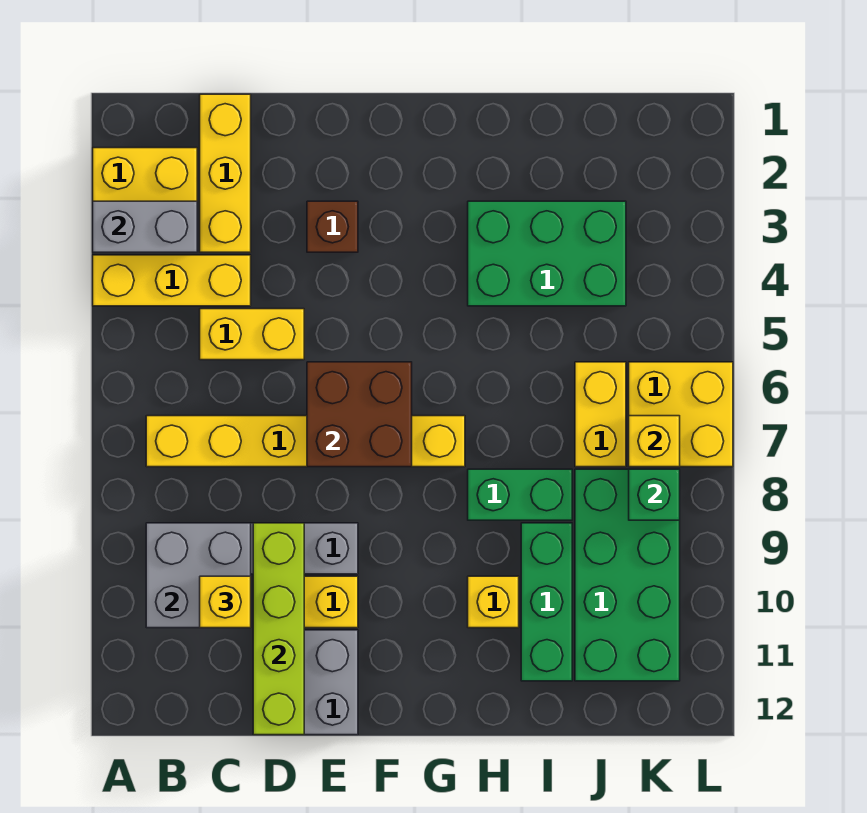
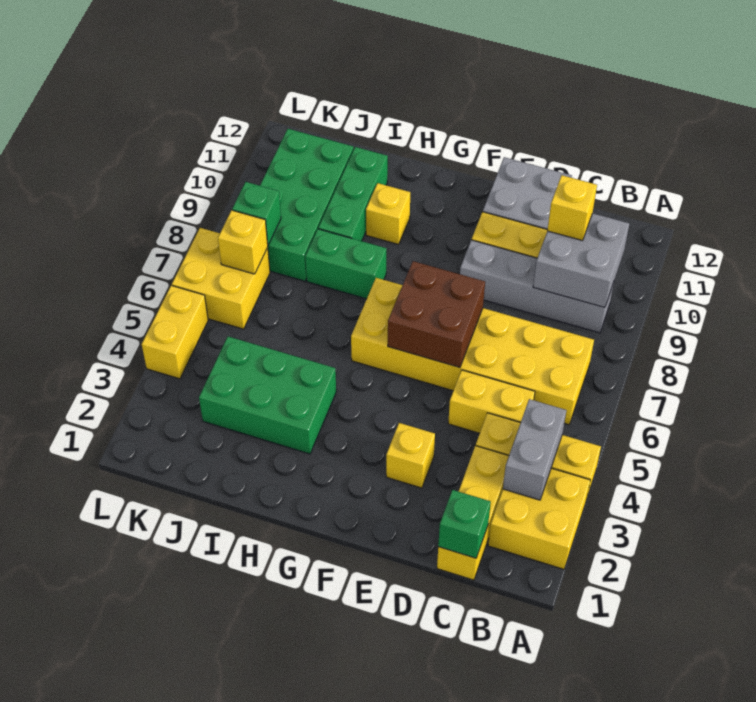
grey brick A3:B3 level 2 -> grey brick B3:B4 level 2
yellow brick B7:G7 level 1 -> yellow brick B6:G7 level 1
none -> green brick C1 level 2
lime brick D9:D12 level 2 -> none
brown brick E3 level 1 -> yellow brick E3 level 1
yellow brick J6:J7 level 1 -> yellow brick L4:L5 level 1

